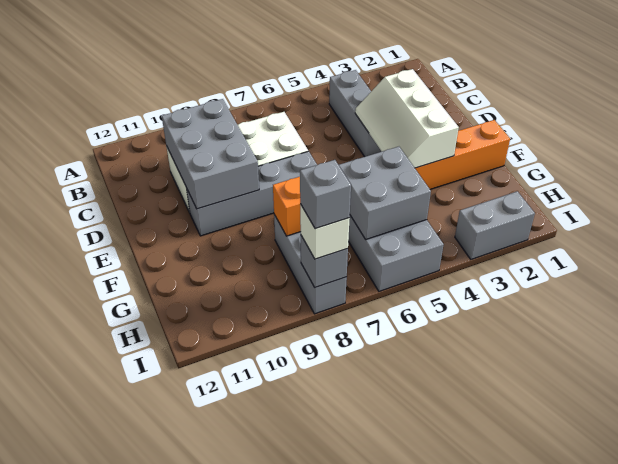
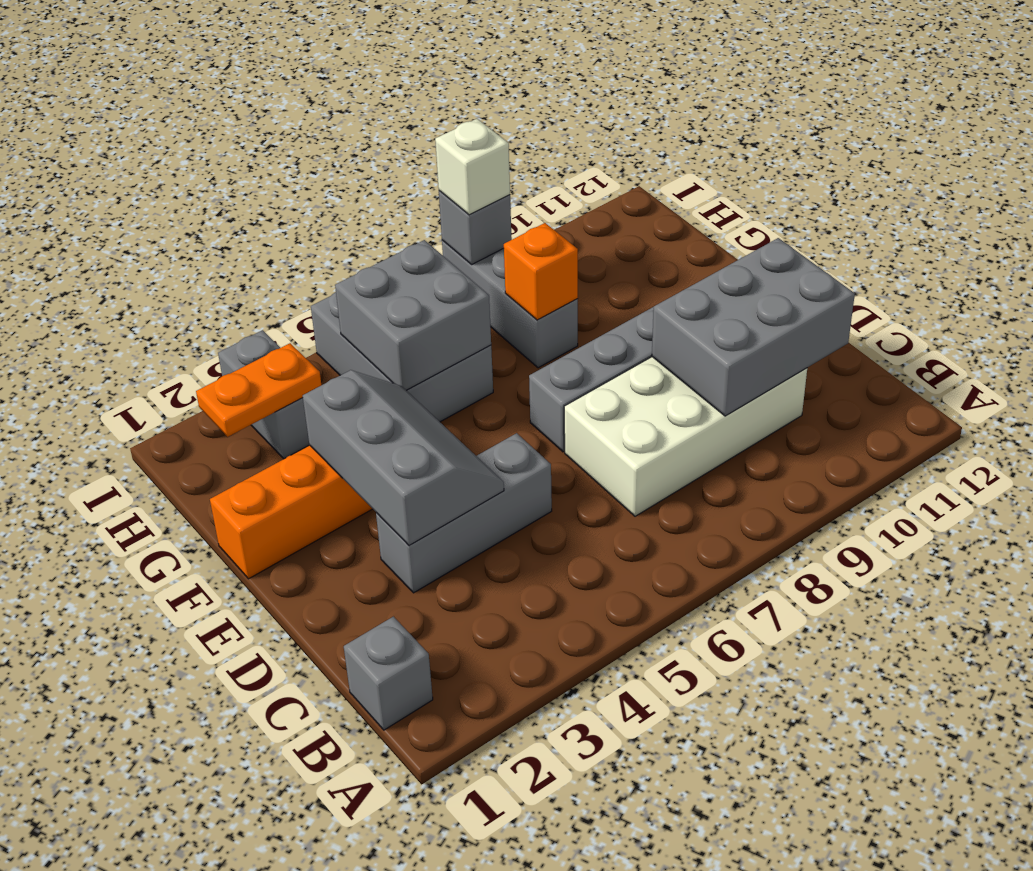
grey brick B4:D4 level 1 -> grey brick D3:D5 level 1
grey brick C9:E10 level 2 -> grey brick C9:D11 level 2
white slope D3:F4 level 2 top 3 -> grey slope D3:F4 level 2 top 3
none -> orange plate H2:H3 level 2
grey brick I2:I3 level 1 -> grey brick H3:I3 level 1
grey brick I8 level 4 -> grey brick B1 level 1

